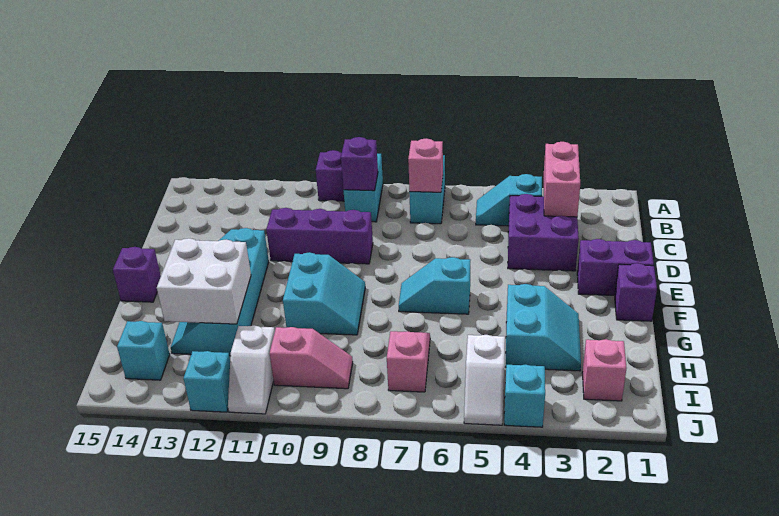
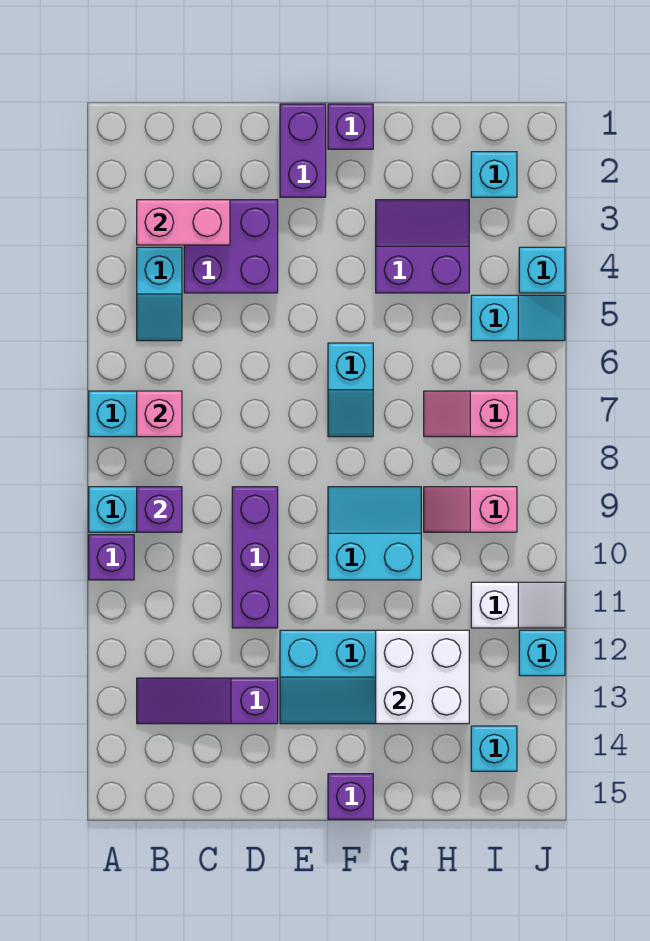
none -> purple slope B13:D13 level 1 top D
cyan slope G3:H4 level 1 top 4 -> purple slope G3:H4 level 1 top 4
pink brick I2 level 1 -> cyan brick I2 level 1
white slope I5:J5 level 1 top I -> cyan slope I5:J5 level 1 top I
pink slope I9:I10 level 1 top 10 -> pink slope H9:I9 level 1 top I

